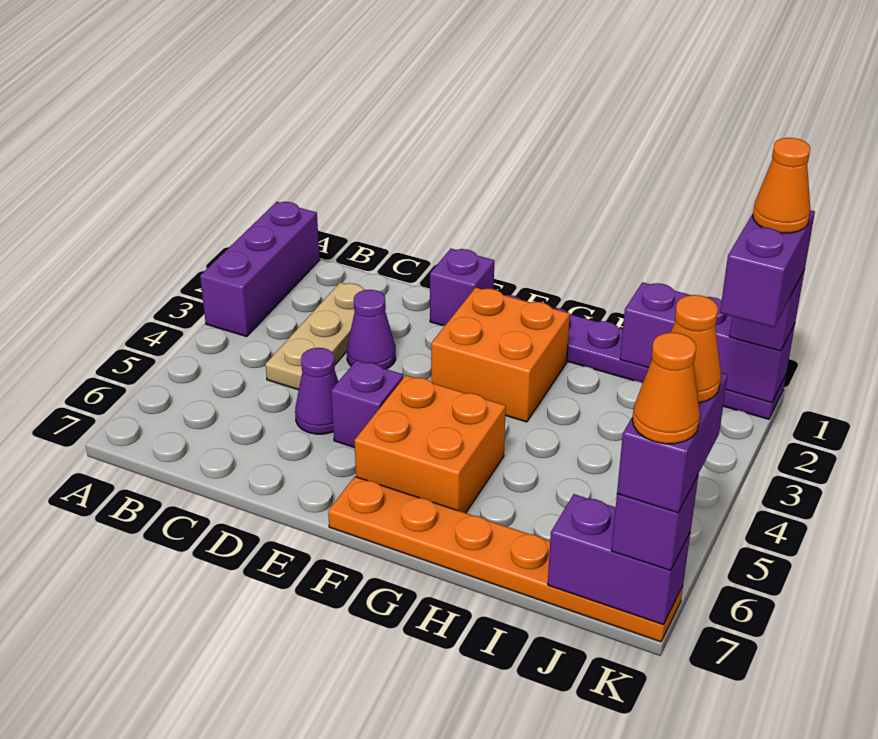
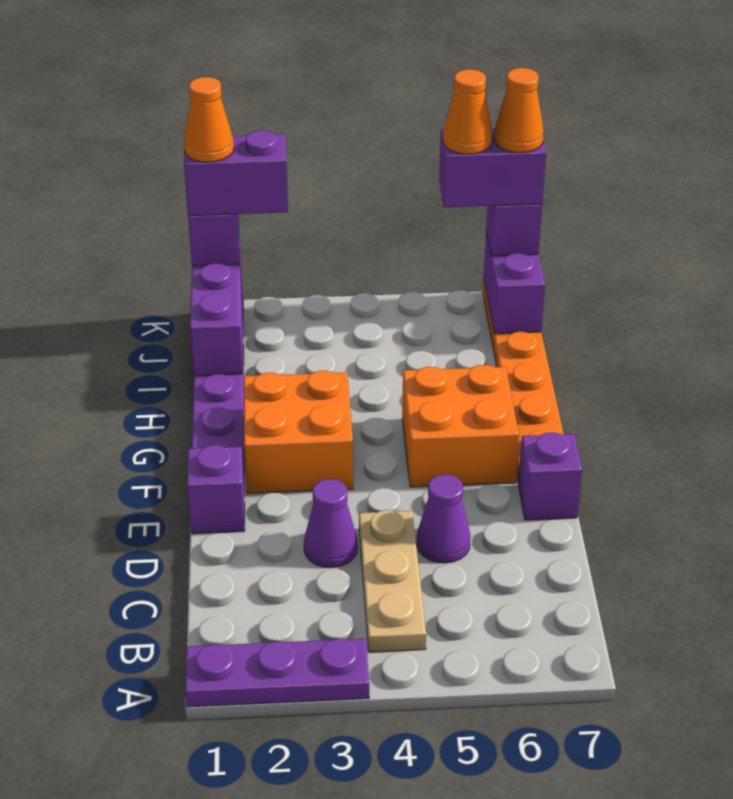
purple brick A1:A3 level 1 -> purple plate A1:A3 level 1
tan plate C2:C4 level 1 -> tan plate B4:D4 level 1
purple brick E5 level 1 -> purple brick E7 level 1

